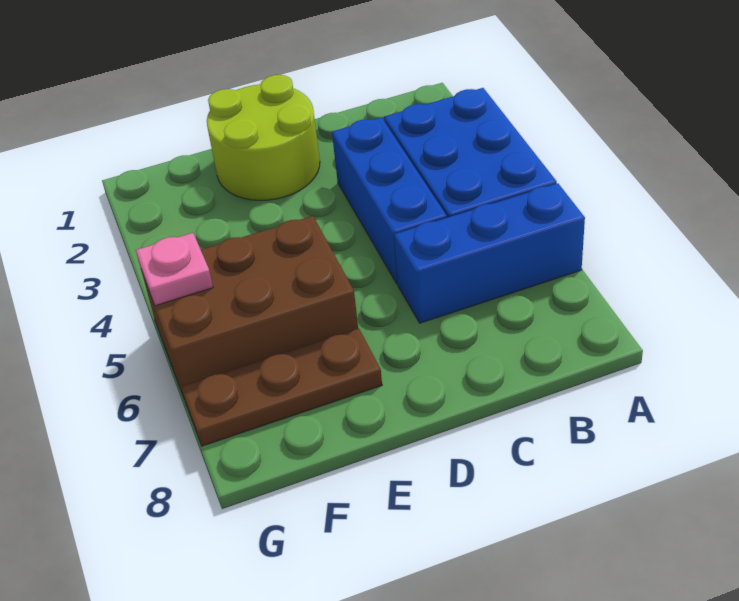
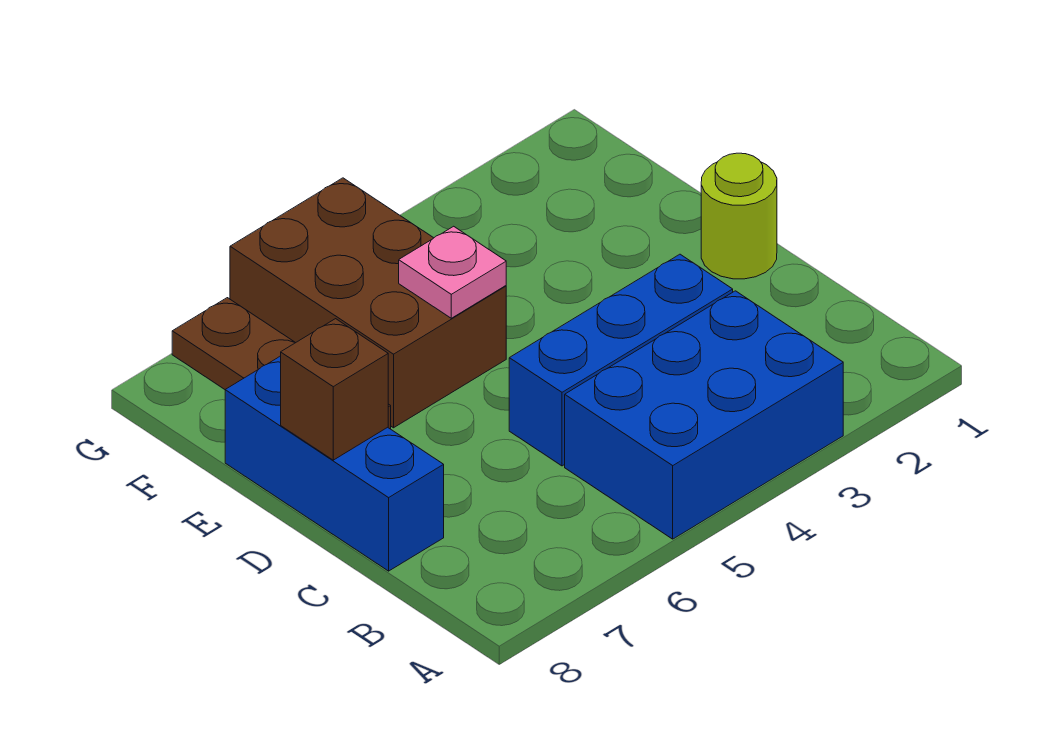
blue brick A6:C6 level 1 -> blue brick C8:E8 level 1
lime round brick D1:E2 level 1 -> lime round brick D1 level 1
none -> brown brick D8 level 2
pink plate G5 level 2 -> pink plate E5 level 2

